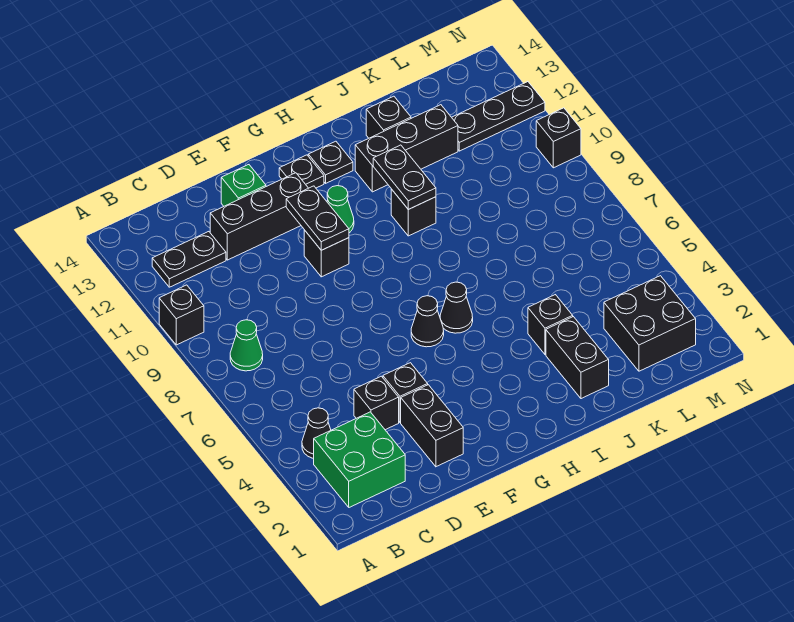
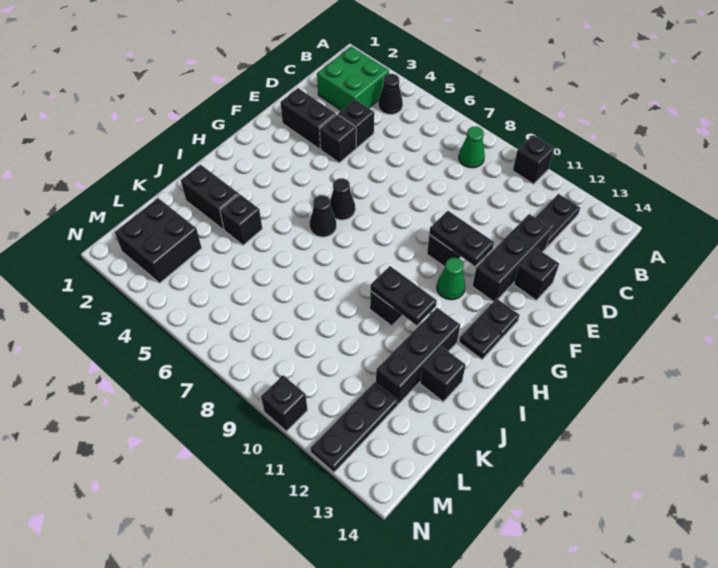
green brick E13 level 1 -> black brick E13 level 1

